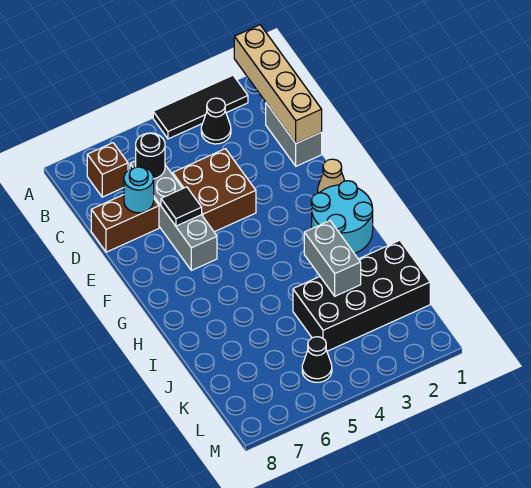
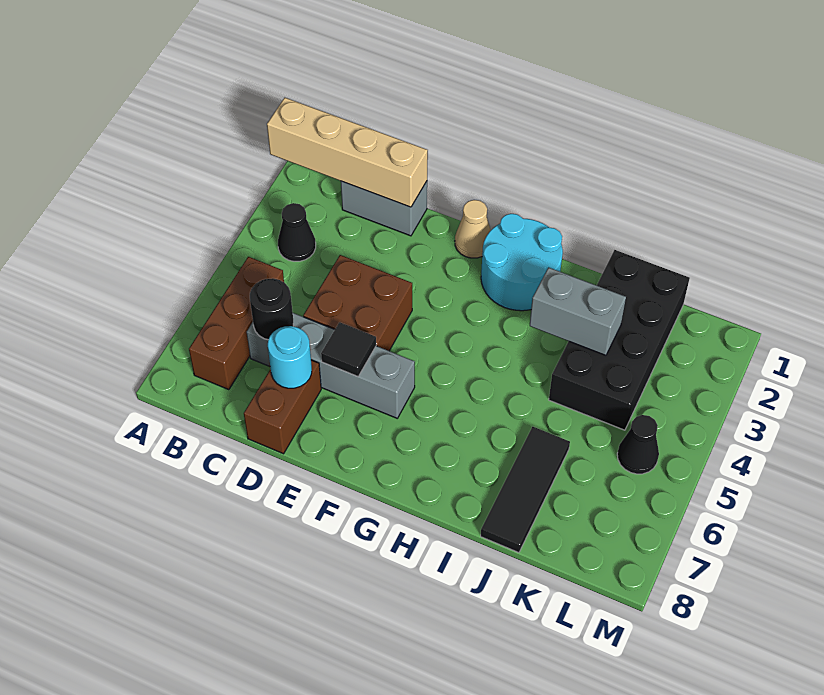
black tile A2:A4 level 1 -> black tile J6:J8 level 1
brown brick B7 level 1 -> brown brick B5:B7 level 1

